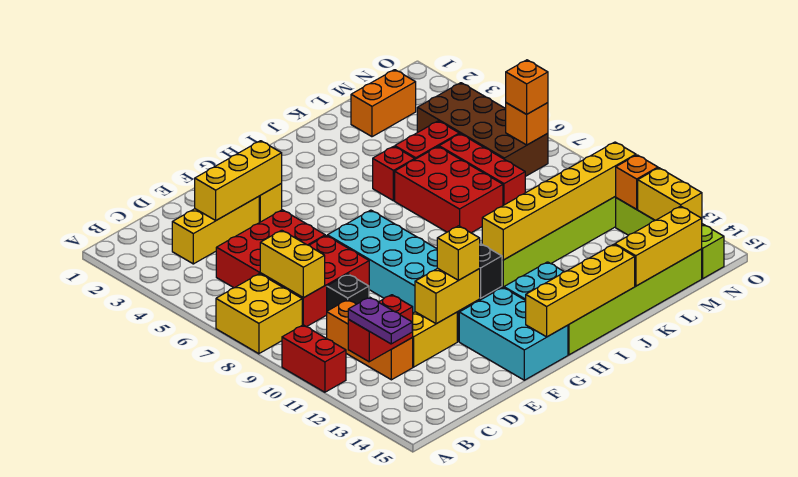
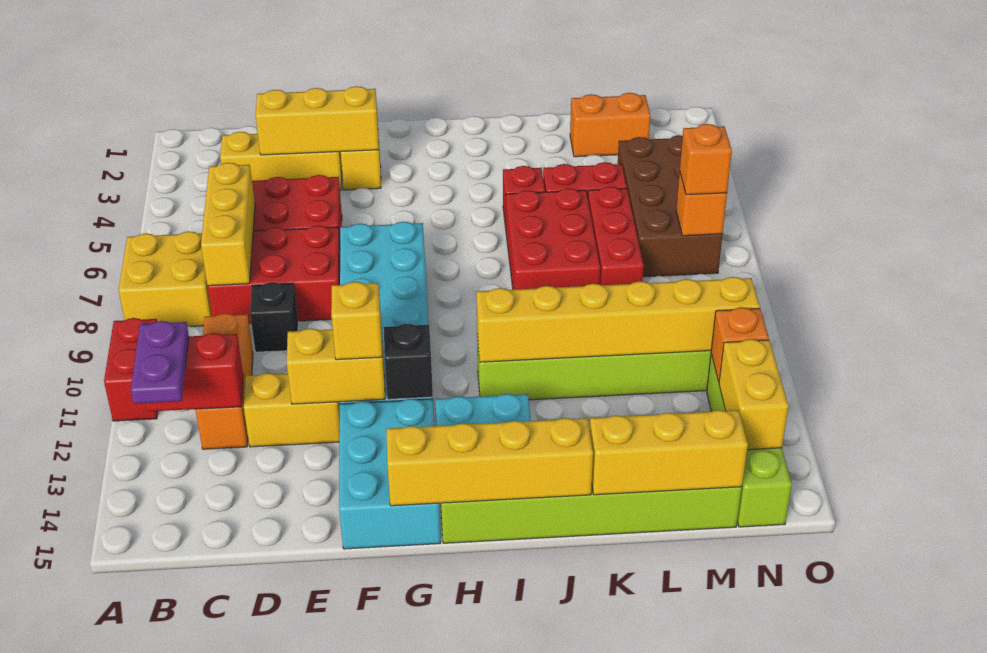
yellow brick C7:C8 level 2 -> yellow brick C6:C8 level 2

